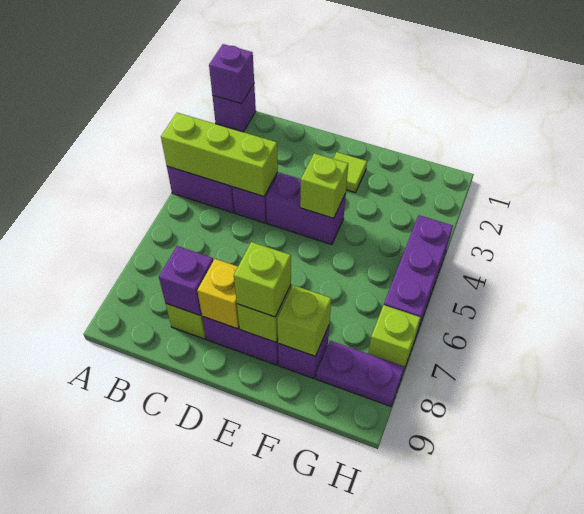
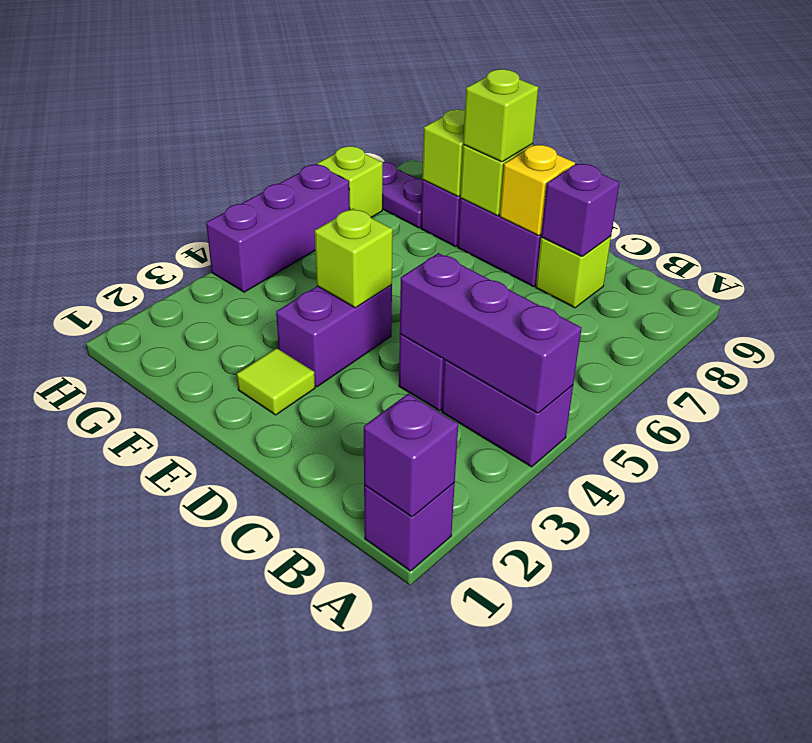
lime brick A4:C4 level 2 -> purple brick A4:C4 level 2
purple brick D4:E4 level 1 -> purple brick E3:E4 level 1

